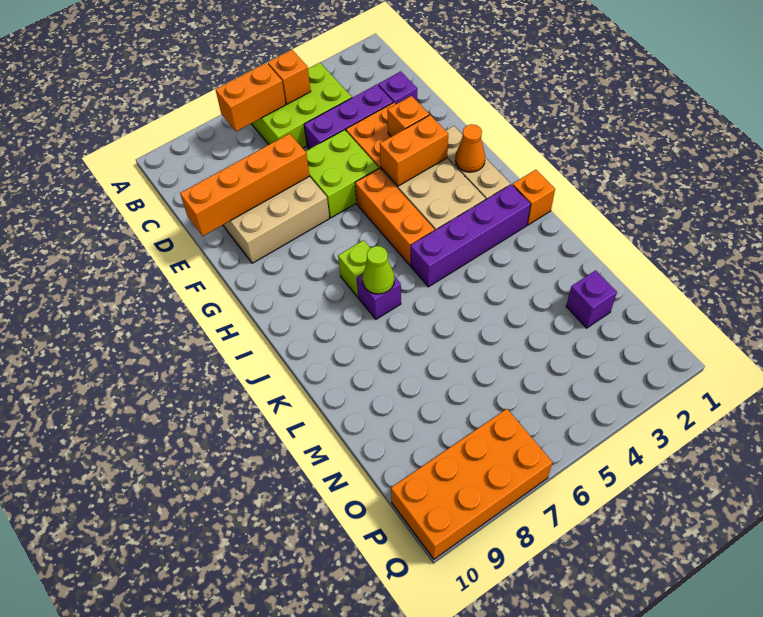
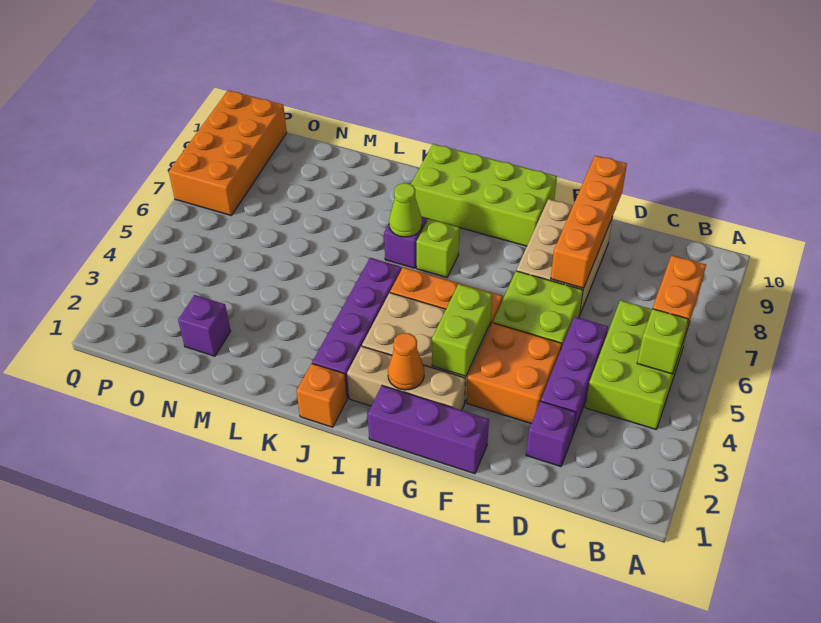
orange brick B5 level 2 -> lime brick B5 level 2
none -> purple brick F1:H1 level 1
orange brick F3 level 2 -> none
orange brick G3:G4 level 2 -> lime brick G3:G4 level 2
none -> lime brick G9:J10 level 1

